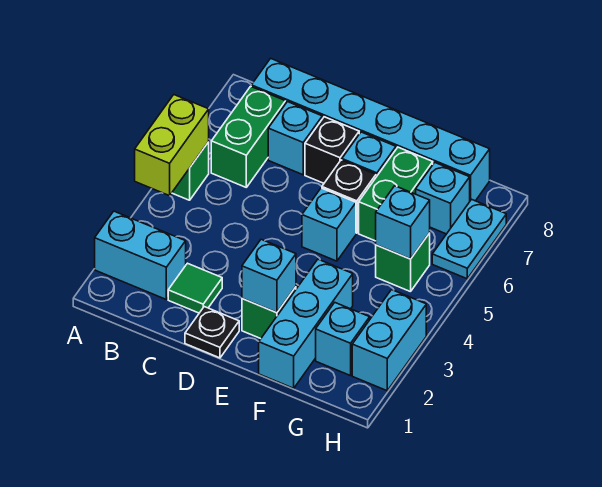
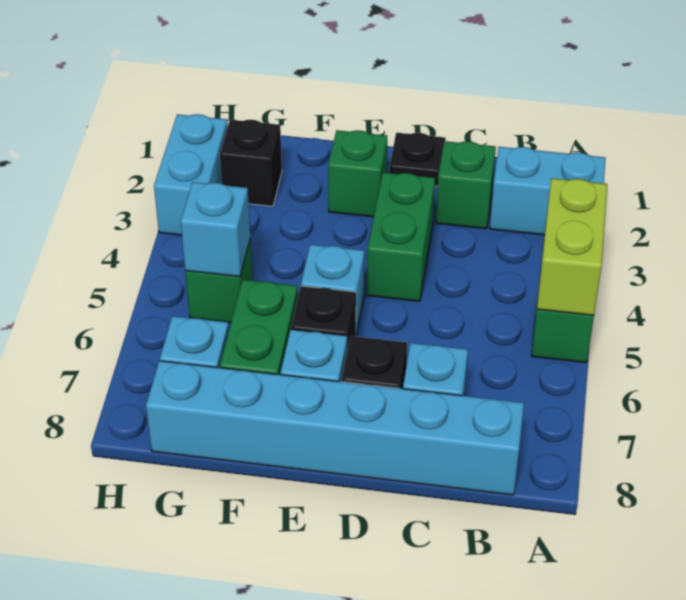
green brick B6:B7 level 1 -> green brick D3:D4 level 1
green tile C2 level 1 -> green brick C2 level 1
cyan brick E2 level 2 -> none
cyan brick F1:F3 level 1 -> none
cyan brick G2 level 1 -> black brick G2 level 1
cyan plate H6:H7 level 1 -> none

